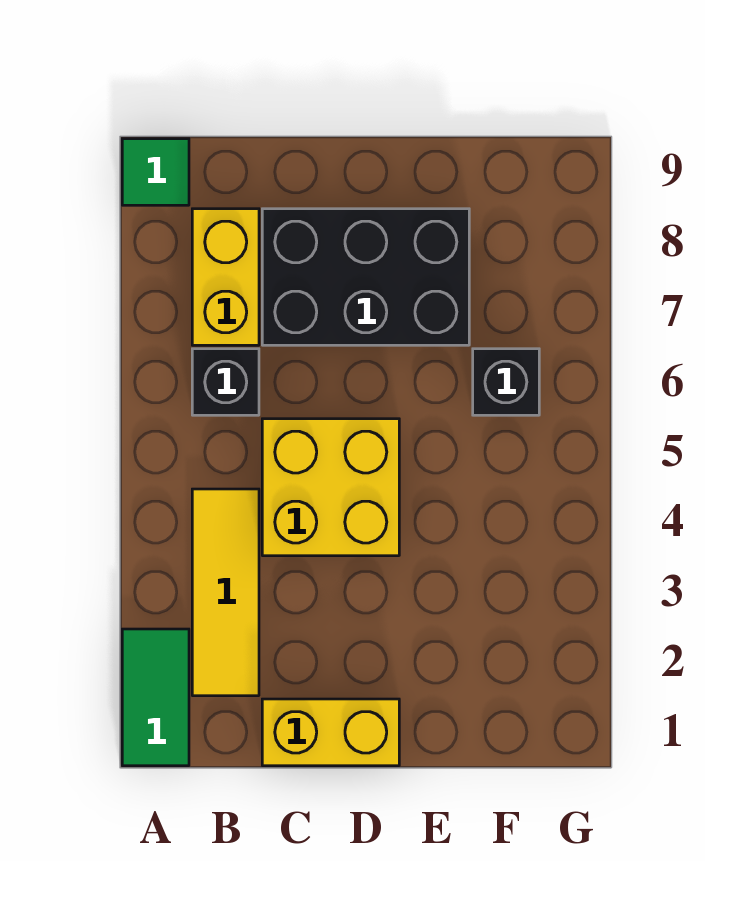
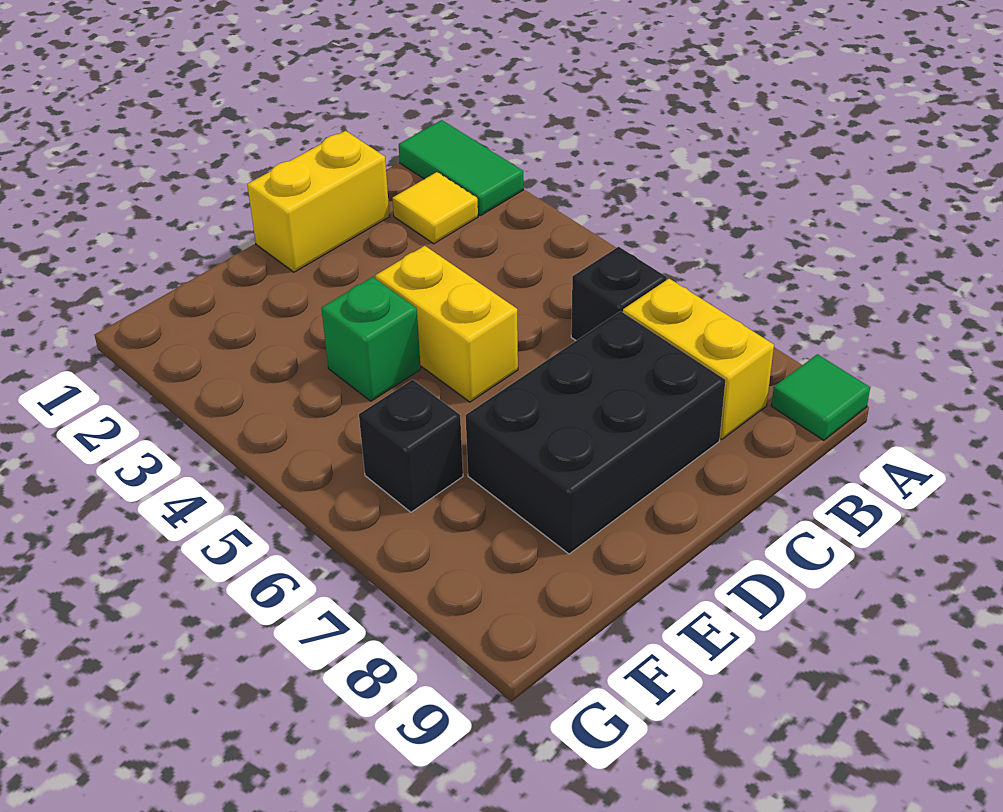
yellow tile B2:B4 level 1 -> yellow tile B2 level 1
yellow brick C4:D5 level 1 -> yellow brick D4:D5 level 1
none -> green brick E4 level 1

